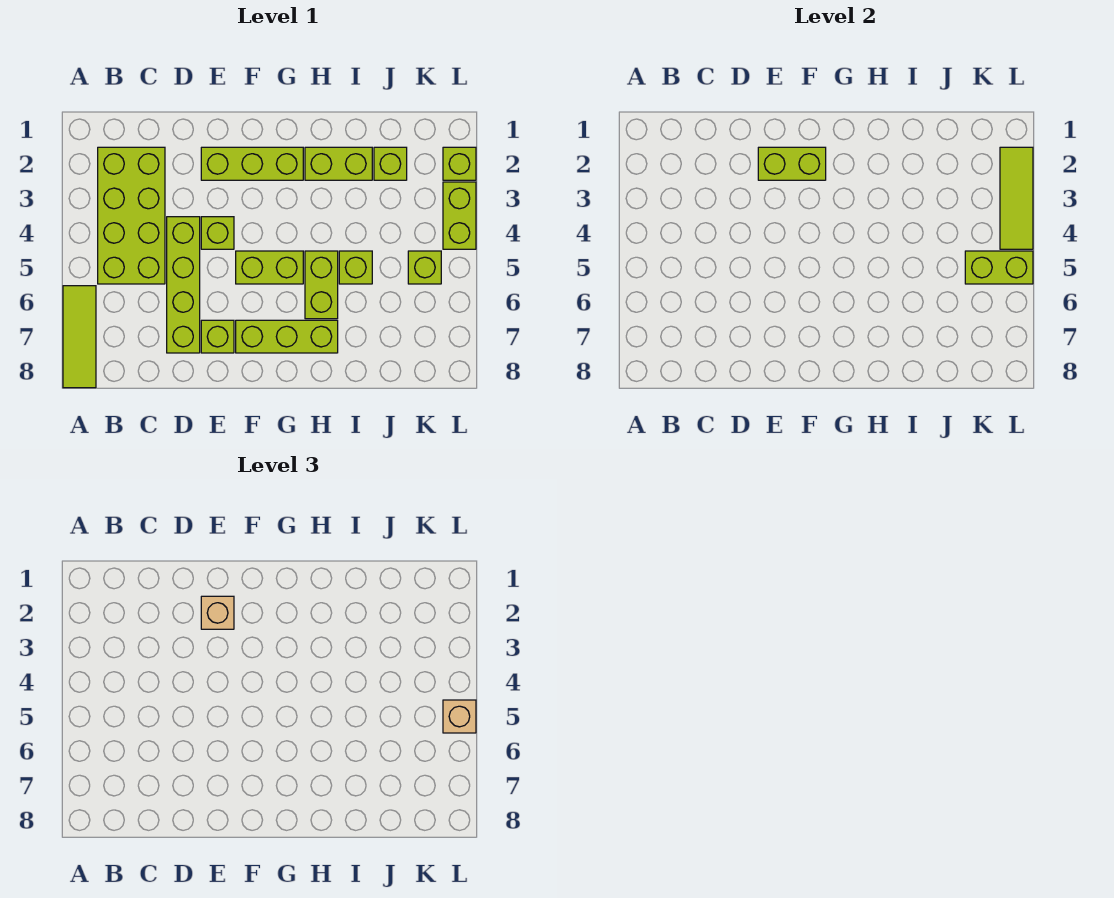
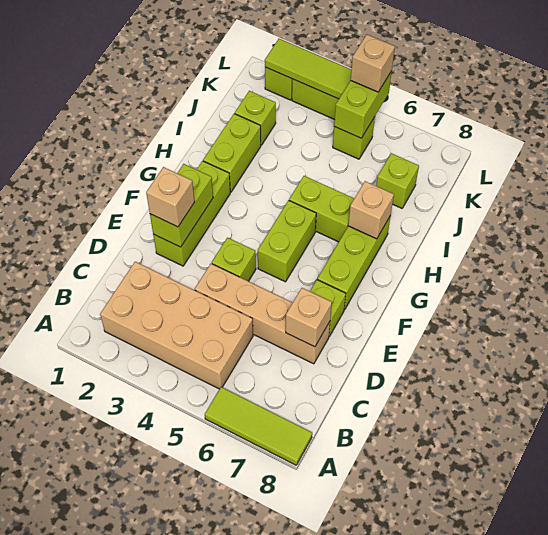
lime brick B2:C5 level 1 -> tan brick B2:C5 level 1
lime brick D4:D7 level 1 -> tan brick D4:D7 level 1
none -> tan brick D7 level 2
none -> tan brick H7 level 2
lime brick I5 level 1 -> lime brick J7 level 1

